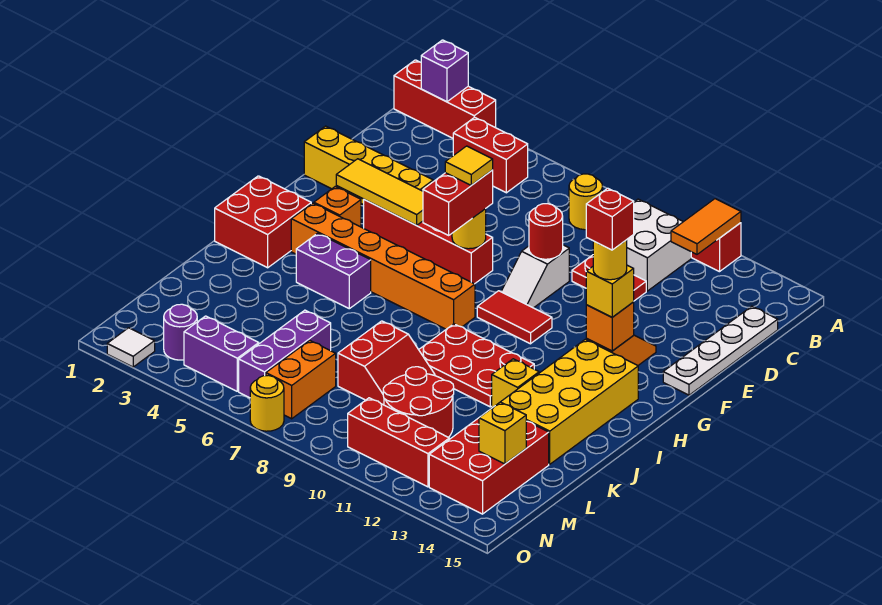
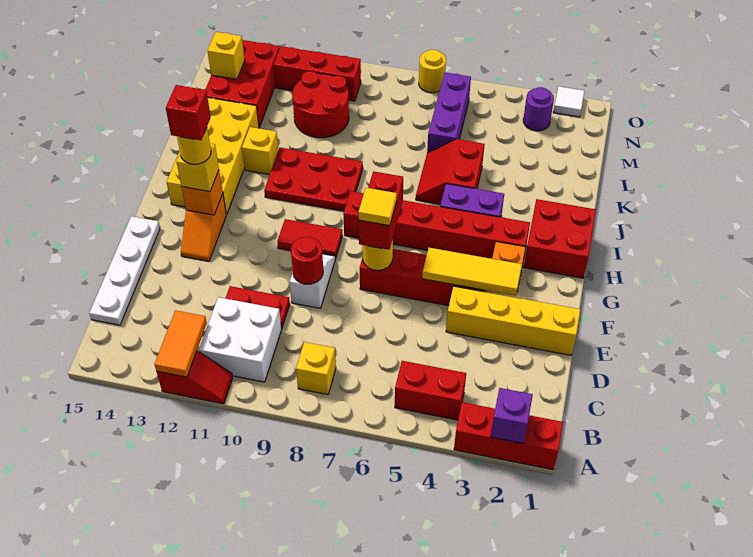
yellow round brick B8 level 1 -> yellow brick B8 level 1
orange brick H3:H8 level 1 -> red brick H3:H8 level 1
red slope K8:L9 level 1 top 8 -> red slope J5:K6 level 1 top 5
orange brick M7:N7 level 1 -> none
purple brick N4:N5 level 1 -> none

